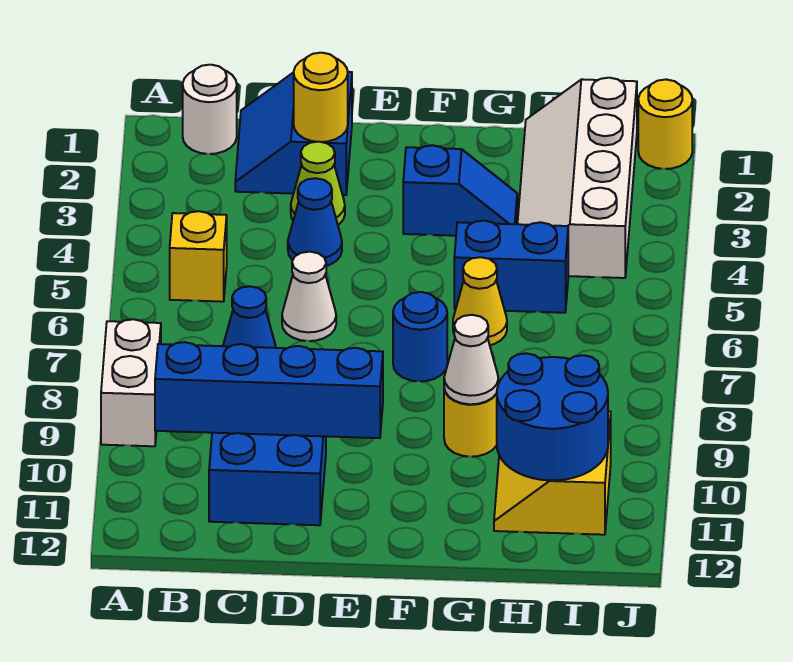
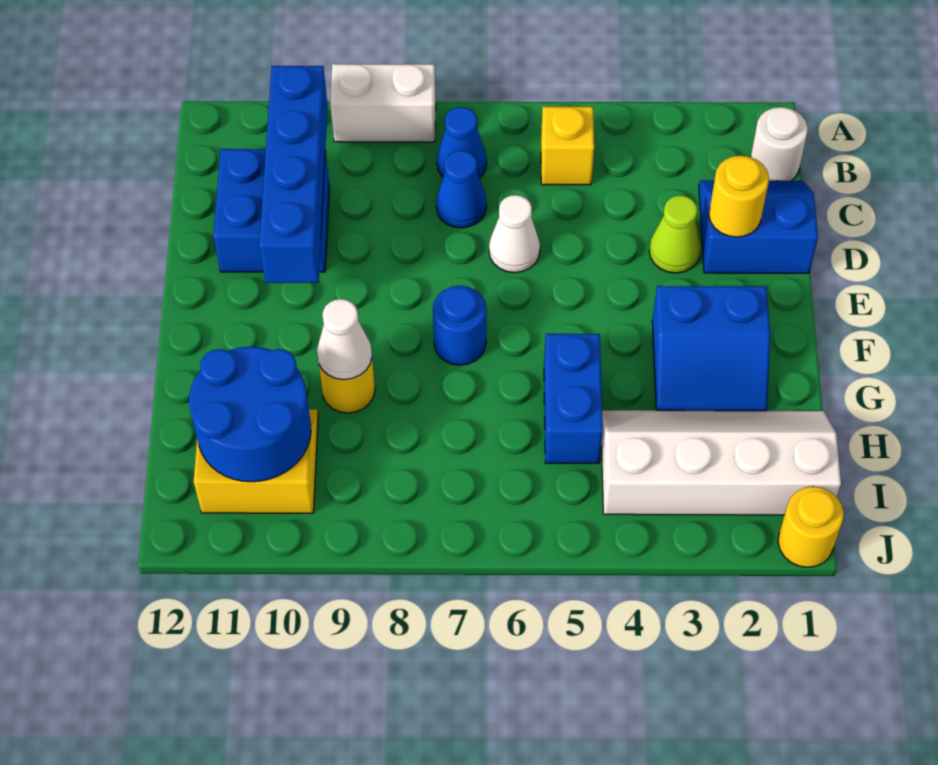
blue cone D4 level 1 -> blue cone B7 level 1
blue slope F3:G3 level 1 top F -> blue slope F2:G3 level 1 top F
yellow cone G6 level 1 -> none

